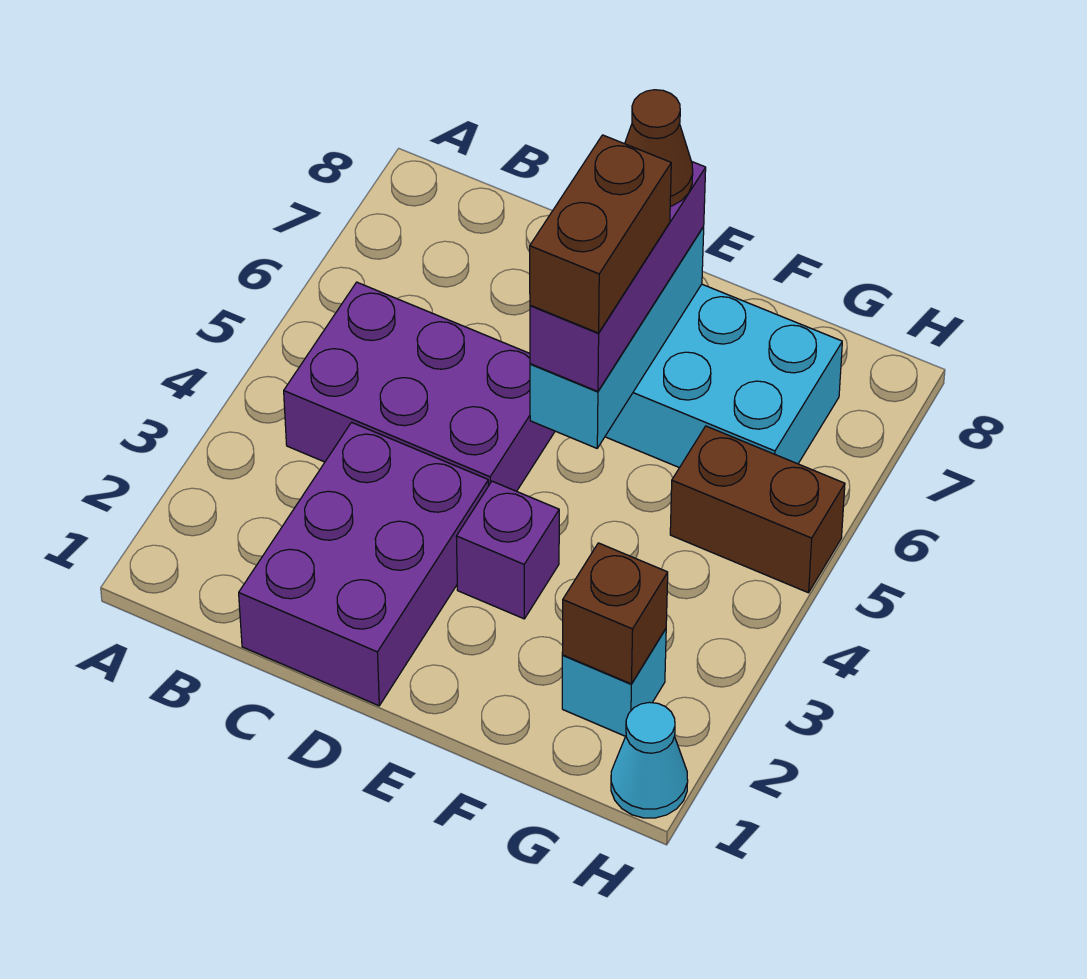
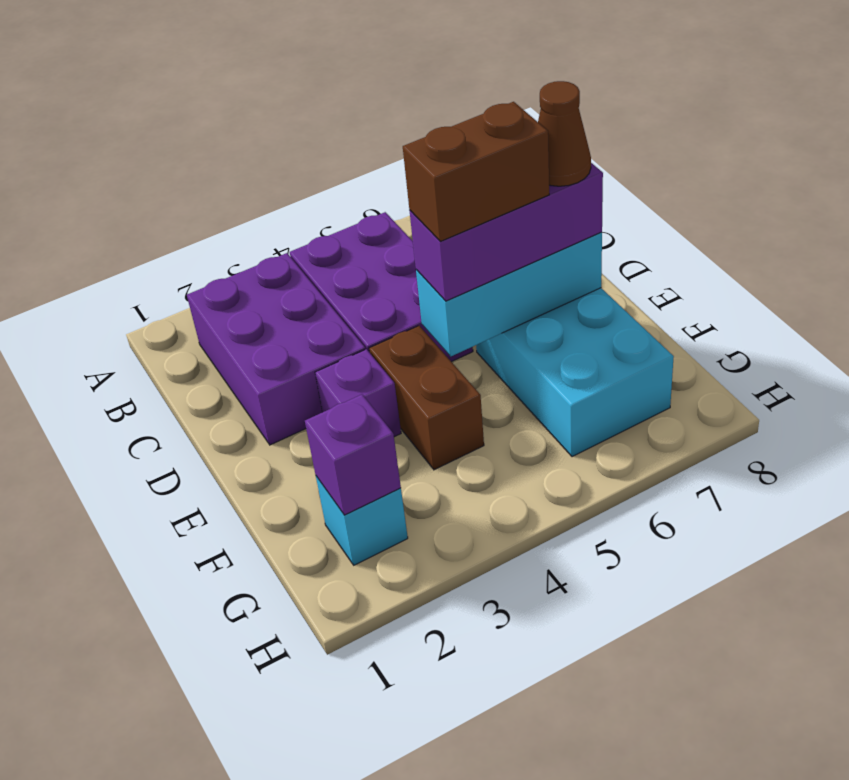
purple brick C1:D3 level 1 -> purple brick B2:D3 level 1
brown brick G2 level 2 -> purple brick G2 level 2
brown brick G5:H5 level 1 -> brown brick E4:F4 level 1
cyan cone H1 level 1 -> none

